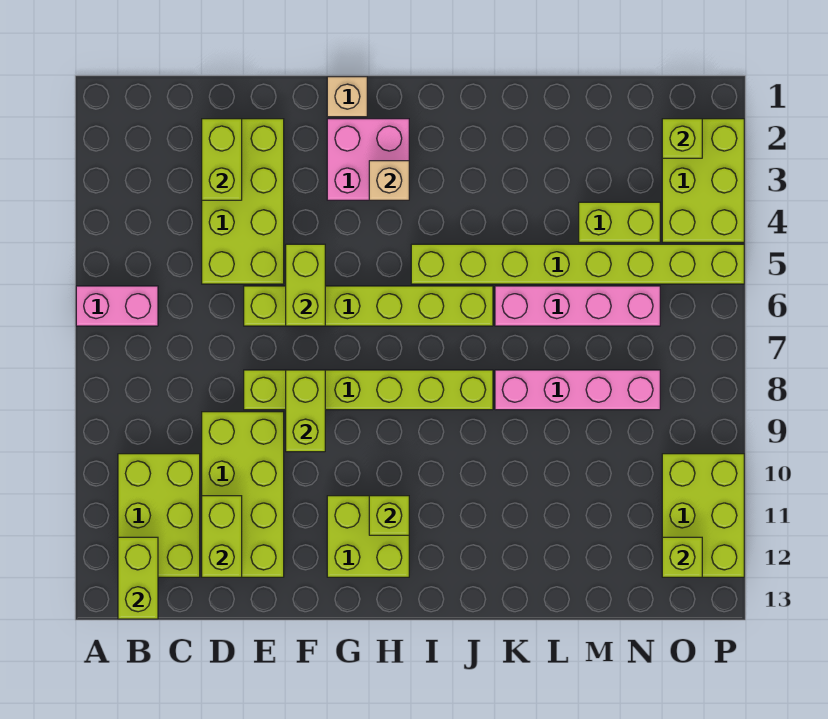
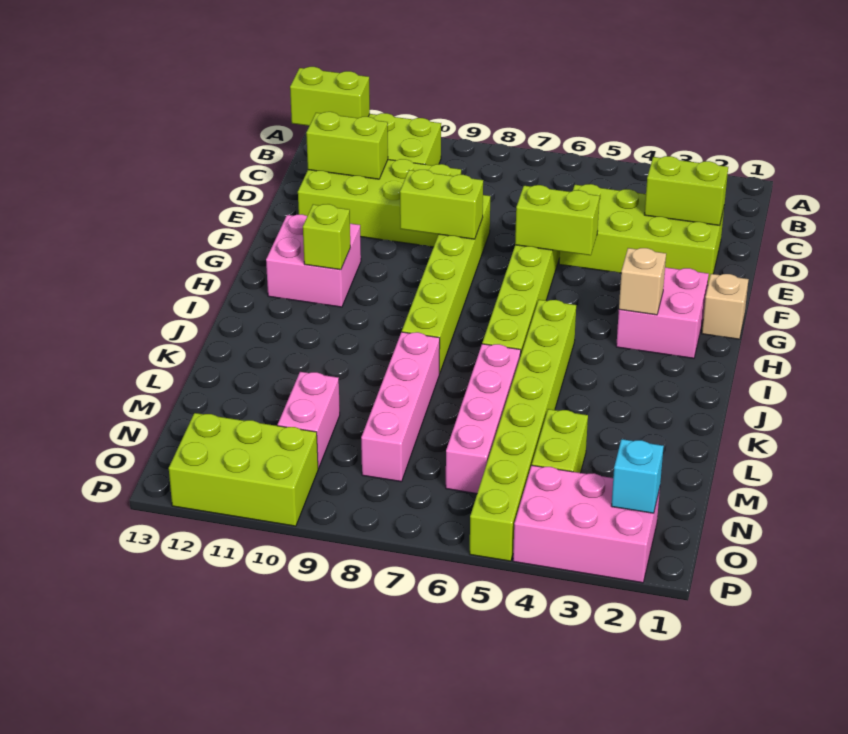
pink brick A6:B6 level 1 -> pink brick M10:N10 level 1
lime brick G11:H12 level 1 -> pink brick G11:H12 level 1
lime brick O2:P4 level 1 -> pink brick O2:P4 level 1
lime brick O2 level 2 -> cyan brick O2 level 2
lime brick O12 level 2 -> none

